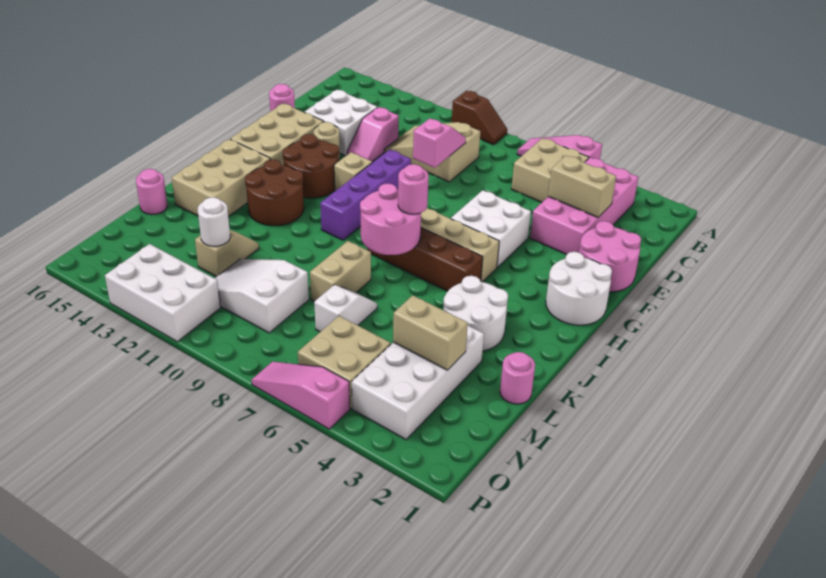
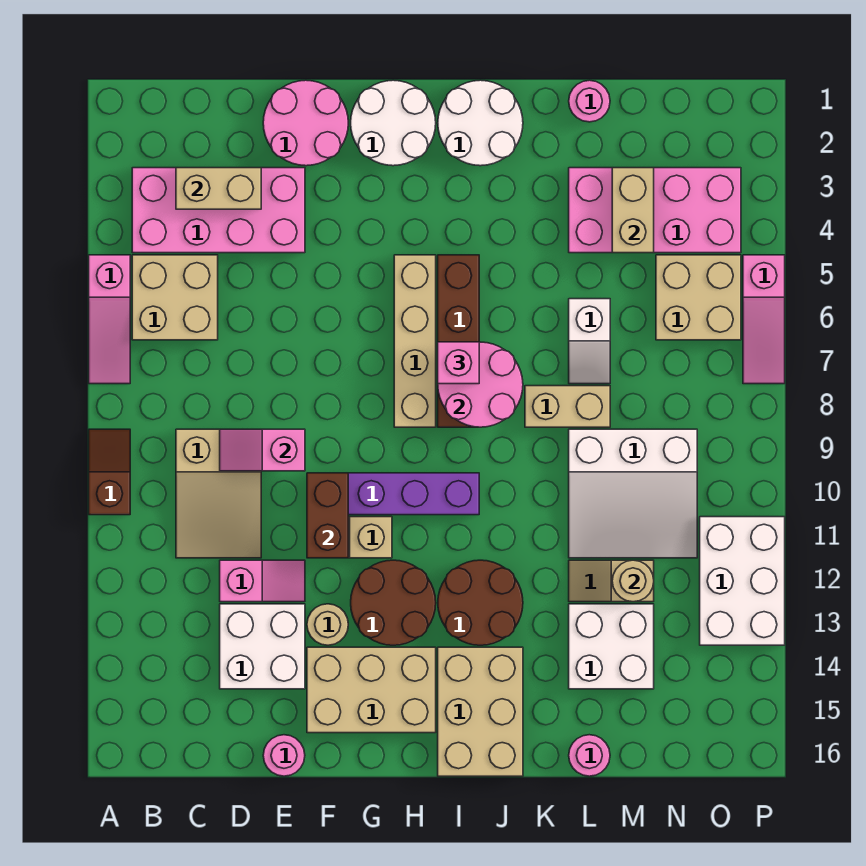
tan brick D3:D4 level 2 -> tan brick C3:D3 level 2
white brick F5:G6 level 1 -> white brick L13:M14 level 1
none -> brown brick F10:F11 level 2
pink round brick I7 level 3 -> pink brick I7 level 3
tan brick I14:K15 level 1 -> tan brick I14:J16 level 1
white round brick J3:K4 level 1 -> white round brick I1:J2 level 1
white brick L3:O4 level 1 -> pink brick L3:O4 level 1
white slope L7:M7 level 1 top M -> white slope L6:L7 level 1 top 6
white slope M9:N11 level 1 top 9 -> white slope L9:N11 level 1 top 9
white round brick M12 level 2 -> tan round brick M12 level 2

